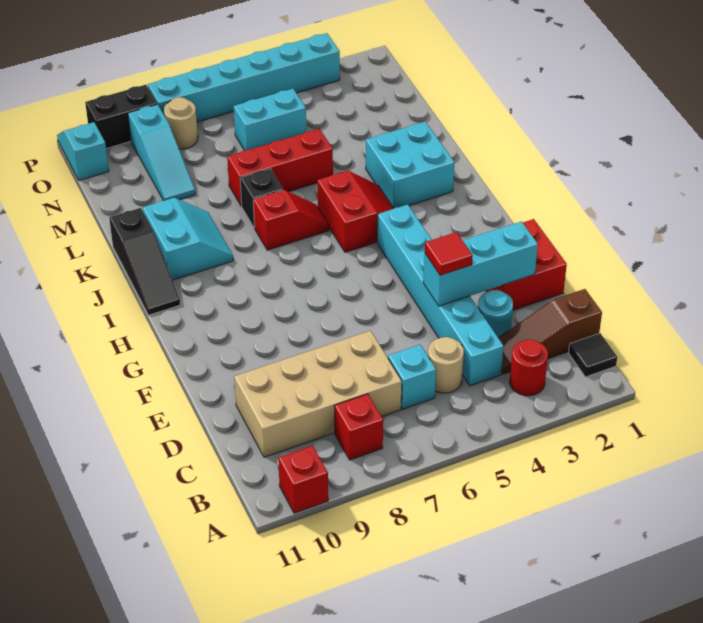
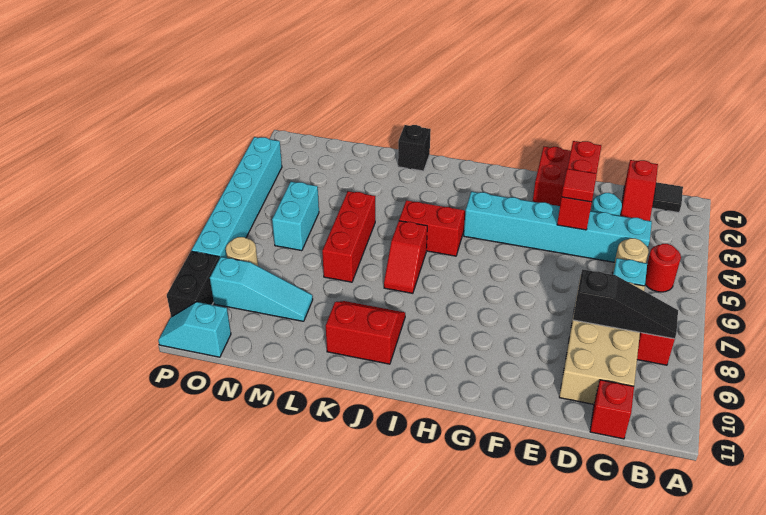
red brick A10 level 1 -> red brick C11 level 1
red round brick B3 level 1 -> red round brick B5 level 1
brown slope C1:C3 level 1 top 1 -> red slope C1:C3 level 1 top 1
cyan brick E2:E4 level 2 -> red brick E2:E4 level 2
black slope I11:K11 level 1 top K -> black slope B8:D8 level 2 top D
cyan brick J2:K3 level 1 -> none
red slope J6:J7 level 1 top 7 -> red slope J6:J7 level 1 top 6
cyan slope J9:K10 level 1 top 10 -> red slope J9:K10 level 1 top 10
black brick K7 level 1 -> black brick K1 level 1

